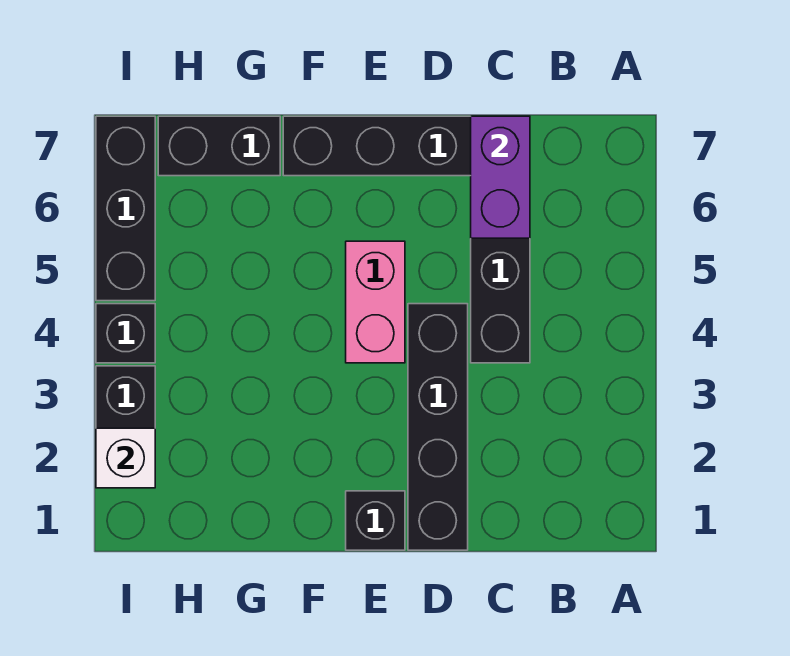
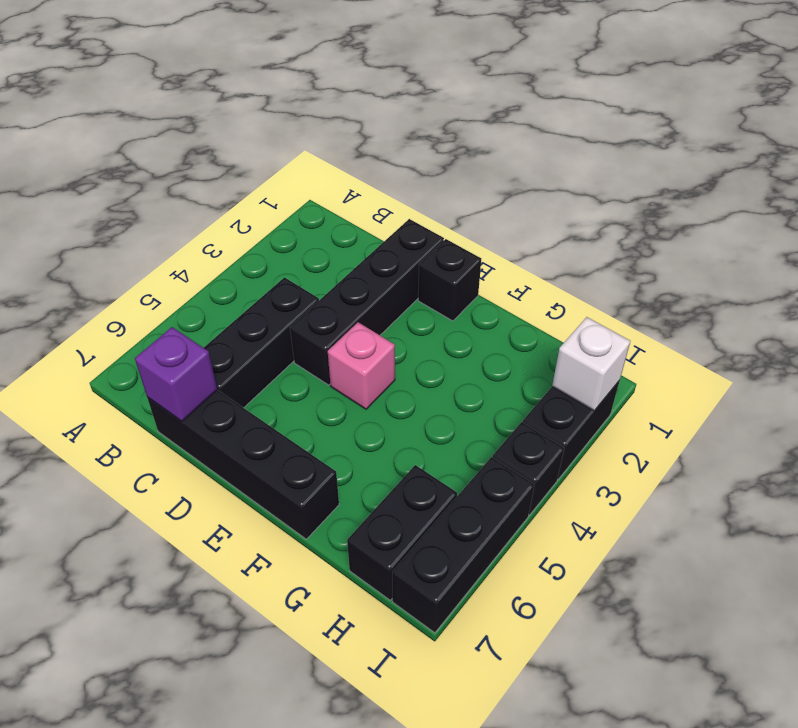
purple brick C6:C7 level 2 -> purple brick C7 level 2
pink brick E4:E5 level 1 -> pink brick E4 level 1
black brick G7:H7 level 1 -> black brick H6:H7 level 1

